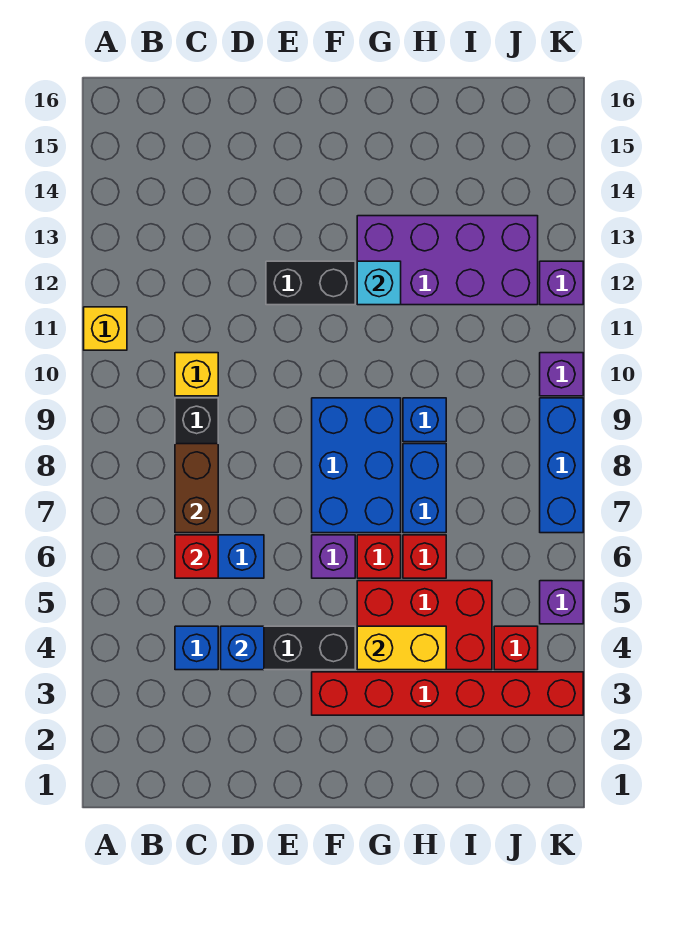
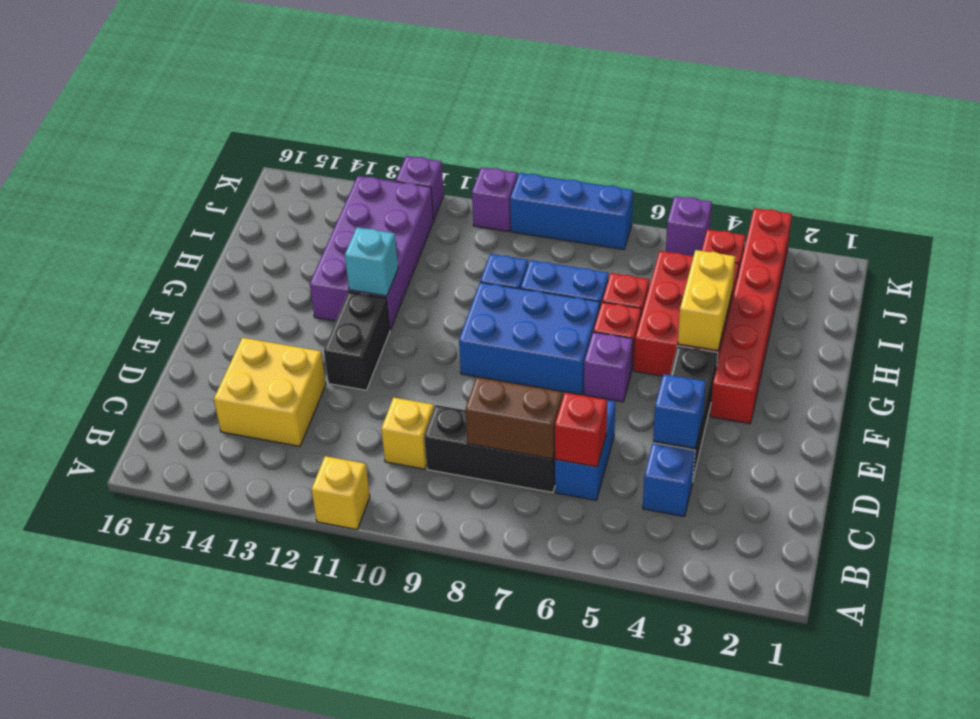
none -> yellow brick C13:D14 level 1

